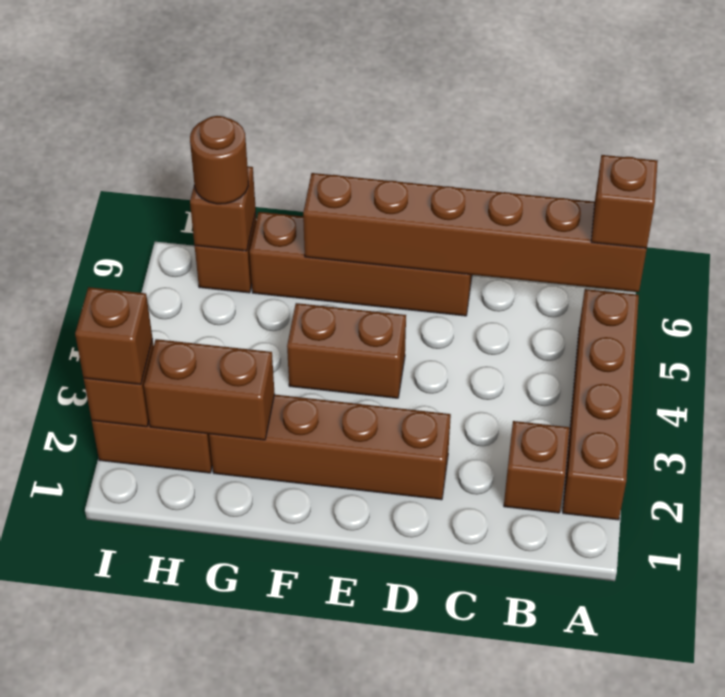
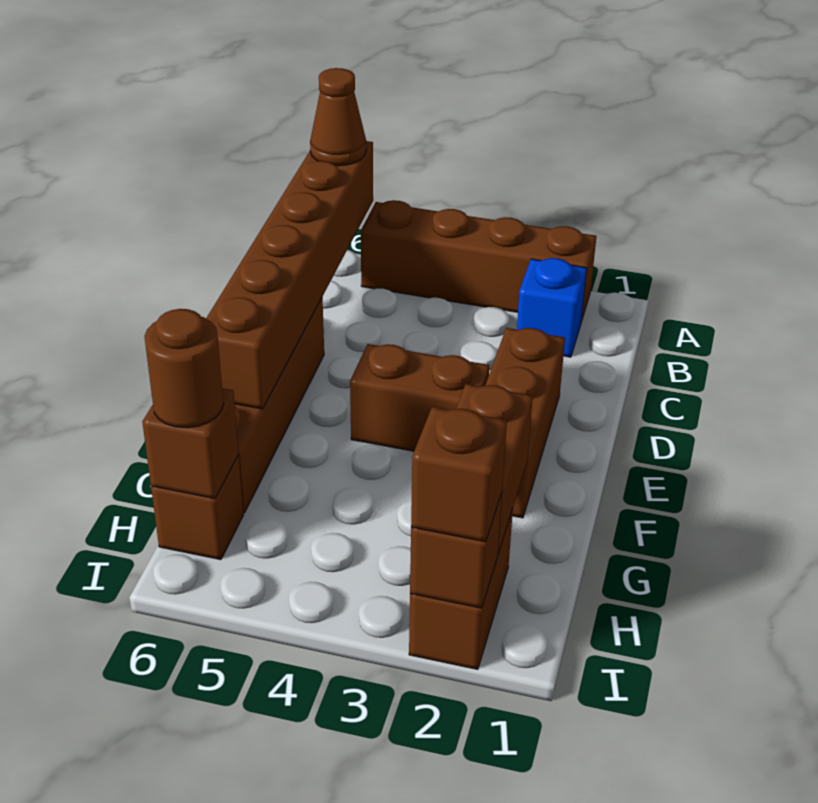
brown brick A6 level 3 -> brown cone A6 level 3
brown brick B2 level 1 -> blue brick B2 level 1
brown brick D2:G2 level 1 -> brown brick D2:F2 level 1
brown brick E4:F4 level 1 -> brown brick E3:E4 level 1

